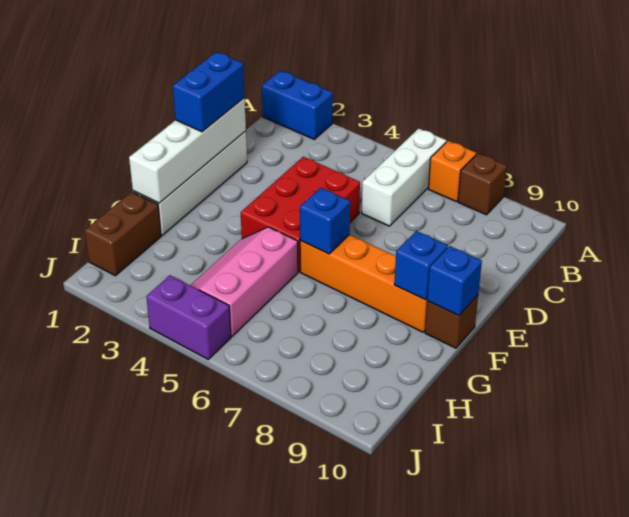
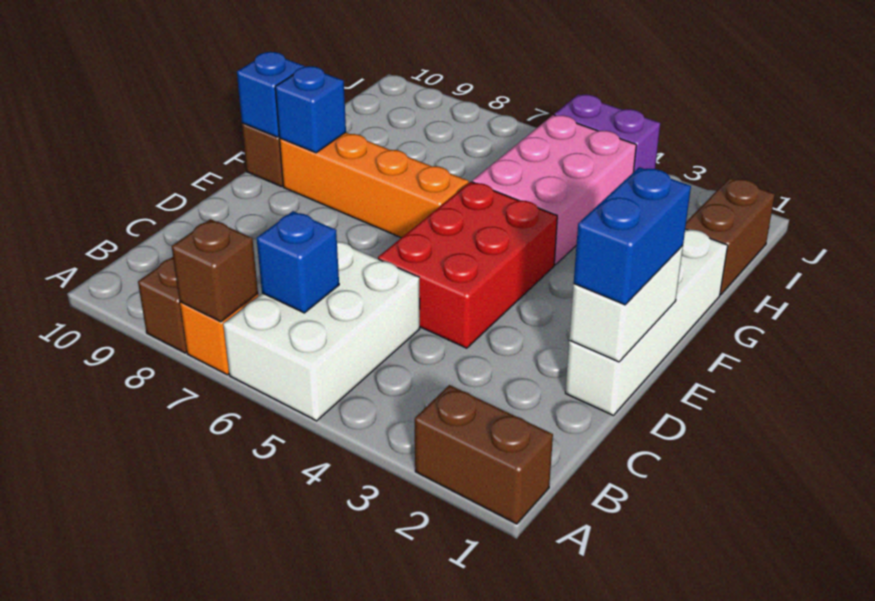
blue brick A1:A2 level 1 -> brown brick A1:A2 level 1
white brick A6:C6 level 1 -> white brick A5:C6 level 1
none -> brown brick A7 level 2
white brick D1:G1 level 2 -> white brick D1:E1 level 2
blue brick F6 level 2 -> blue brick B6 level 2
pink slope G4:I5 level 1 top 5 -> pink brick G4:I5 level 1

